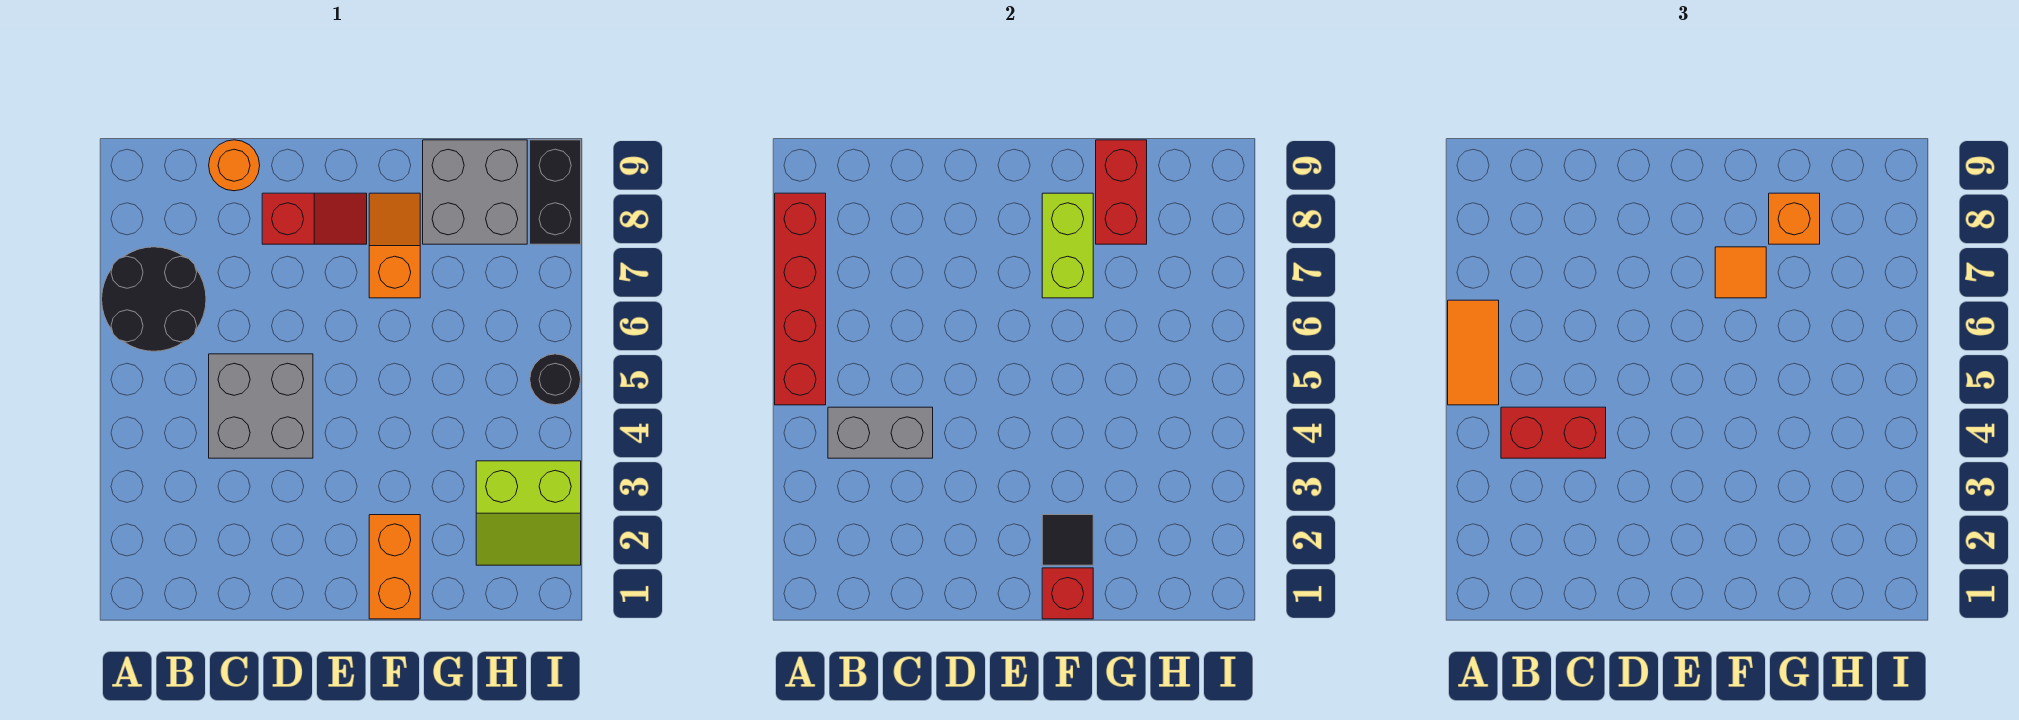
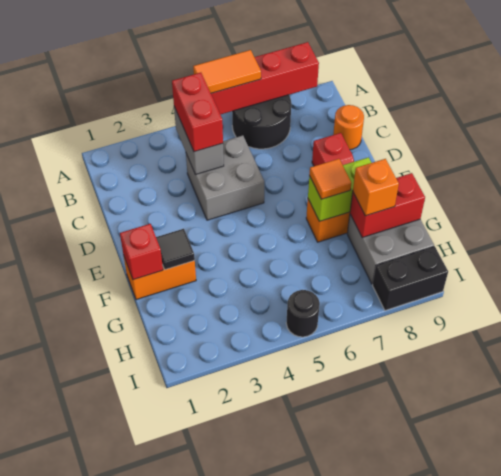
lime slope H2:I3 level 1 top 3 -> none

